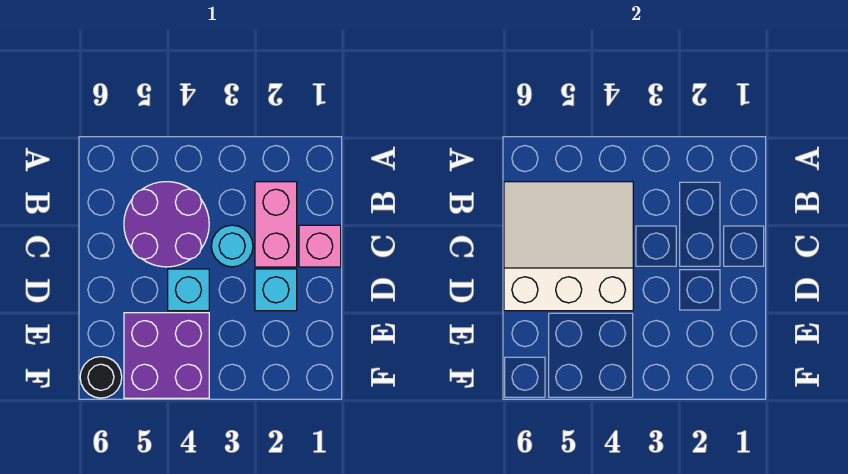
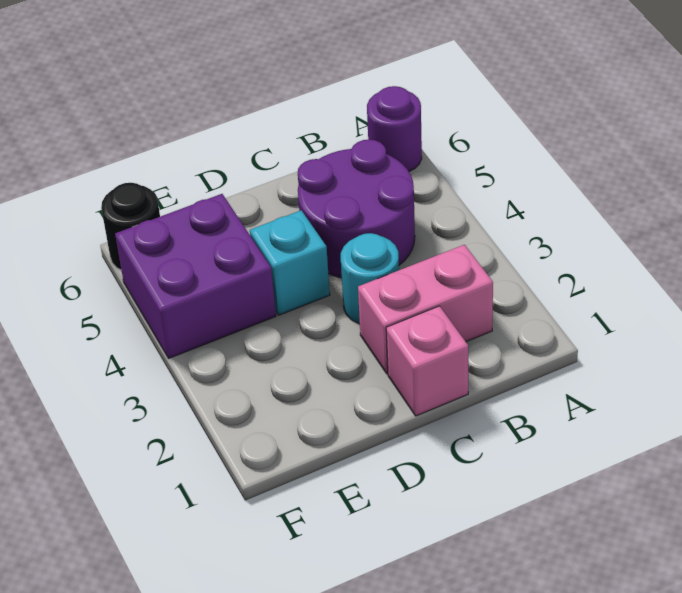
none -> purple round brick A6 level 1
white slope B4:D6 level 2 top D -> none
cyan brick D2 level 1 -> none

